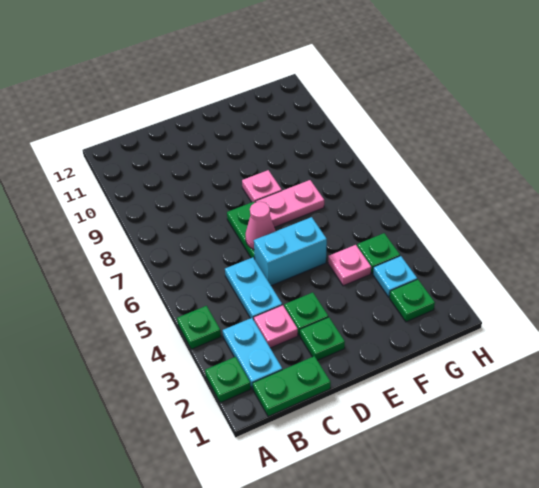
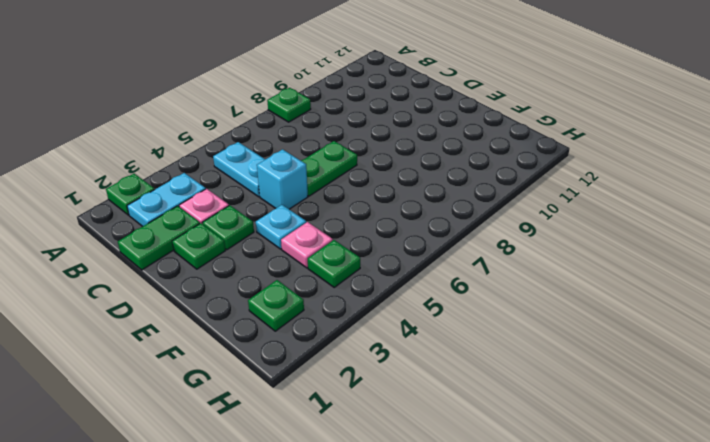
green plate A4 level 1 -> green plate A8 level 1
green plate B1:C1 level 1 -> green plate C1:C2 level 1
cyan plate C4:C5 level 1 -> cyan plate B5:C5 level 1
cyan brick D5:E5 level 1 -> cyan brick D5 level 1
pink cone D6 level 2 -> none
pink plate E7:F7 level 1 -> none
pink plate E8 level 1 -> none
cyan plate G3 level 1 -> cyan plate E4 level 1

